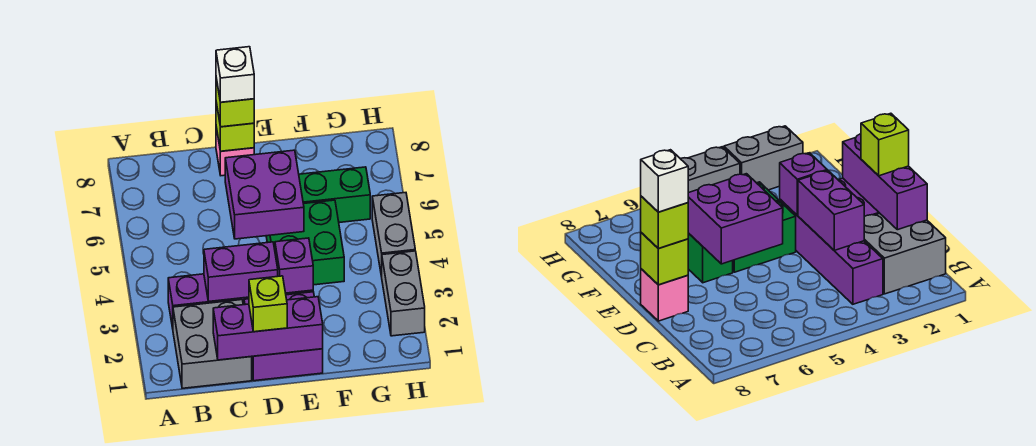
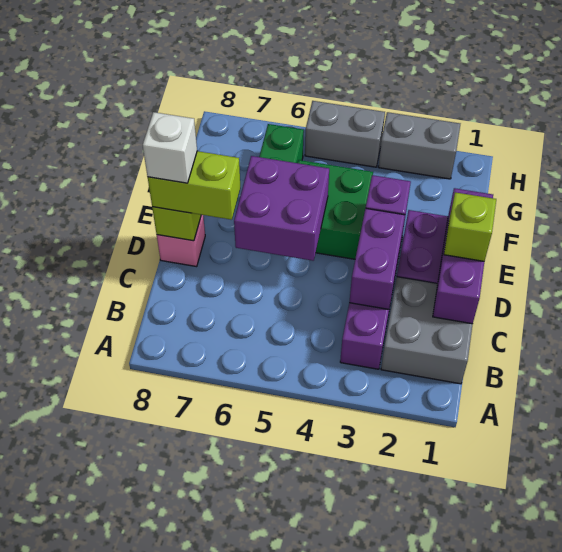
lime brick D8 level 3 -> lime brick D7:D8 level 3

